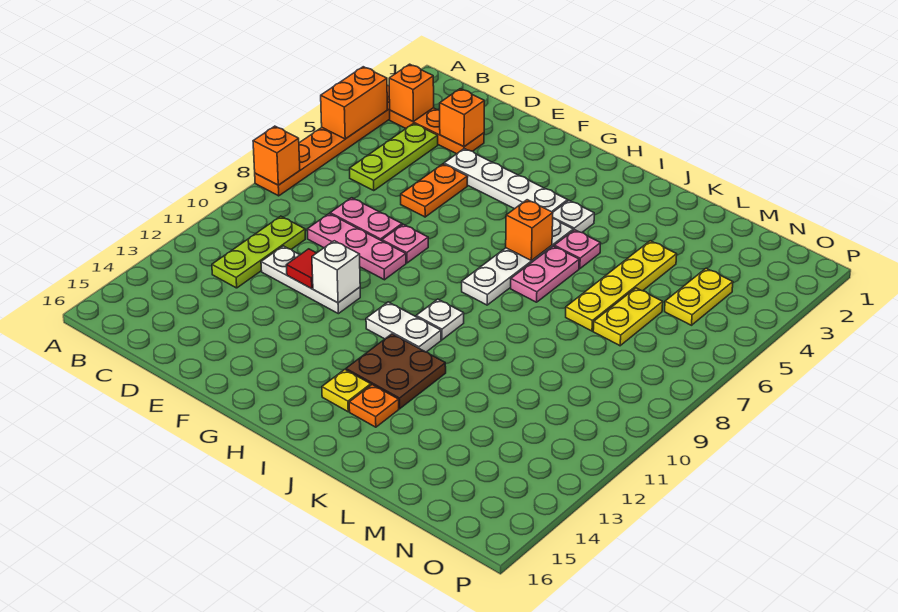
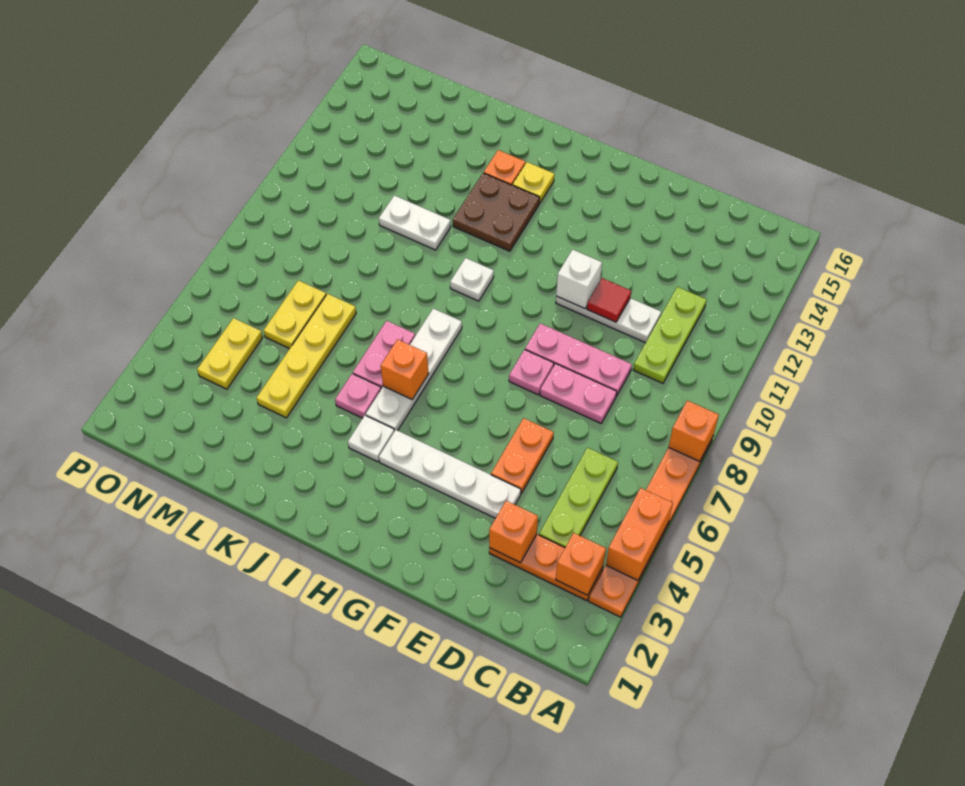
white plate H11:I11 level 1 -> white plate K11:L11 level 1

